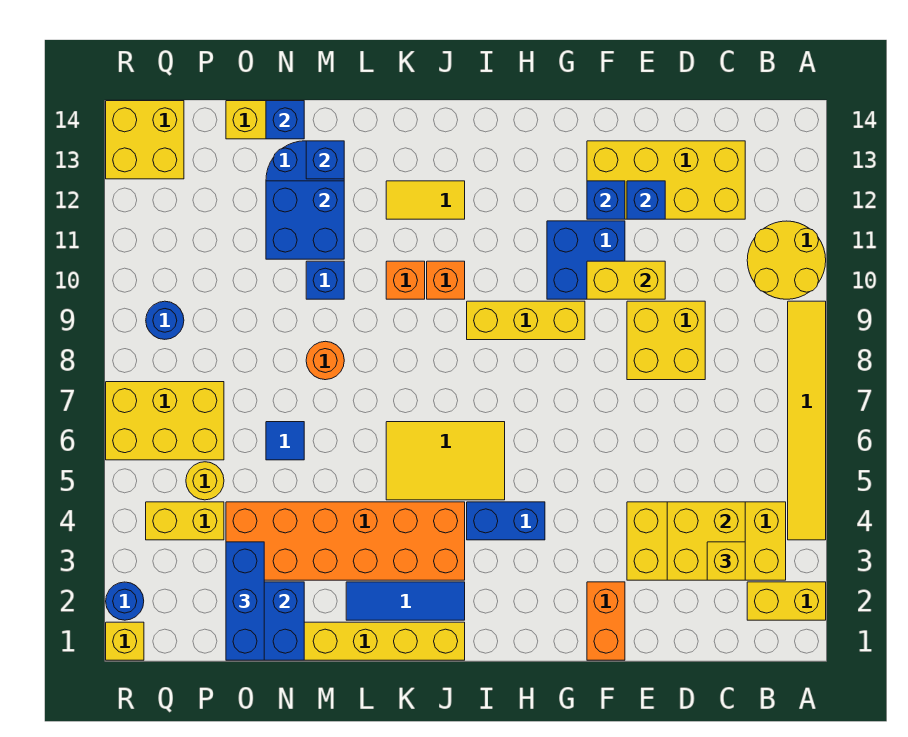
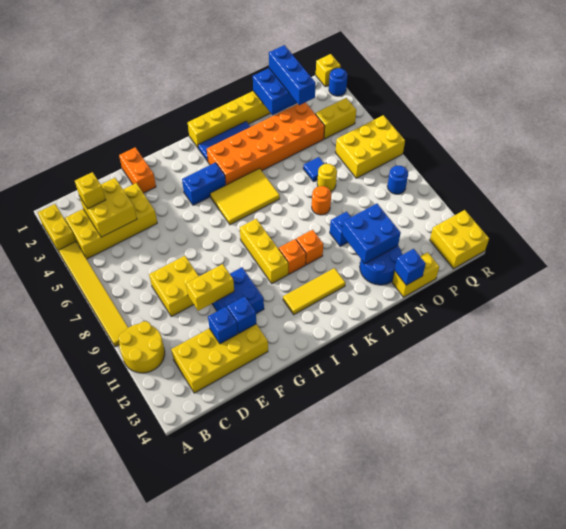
yellow brick A2:B2 level 1 -> yellow brick A2:A3 level 1
yellow brick G9:I9 level 1 -> yellow brick I8:I10 level 1
yellow tile J12:K12 level 1 -> yellow tile I12:K12 level 1
blue brick M13 level 2 -> none
yellow round brick P5 level 1 -> yellow round brick N7 level 1

